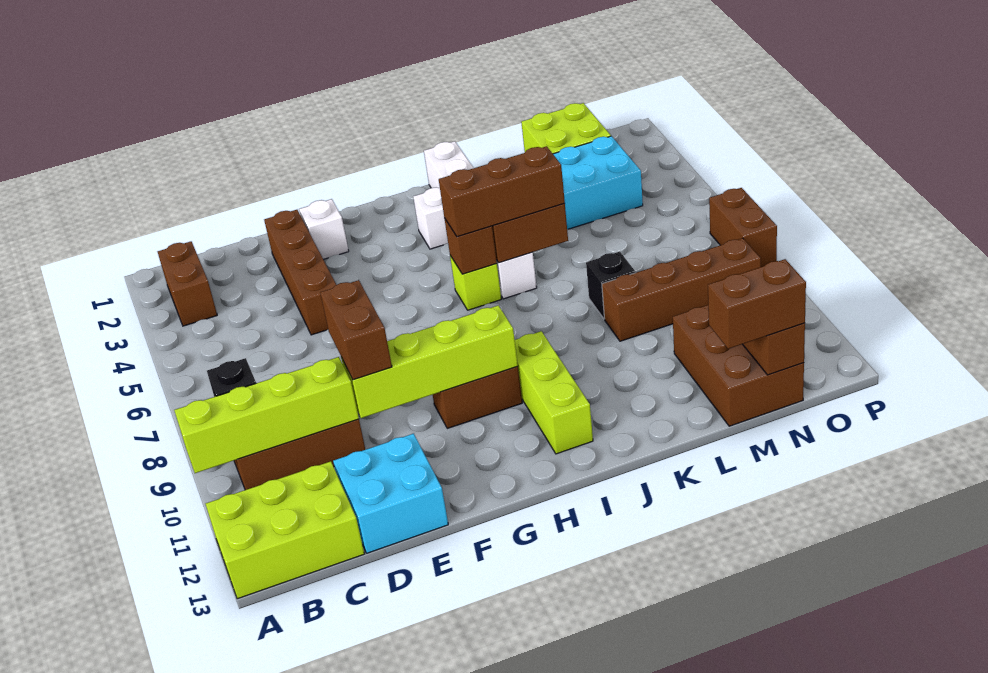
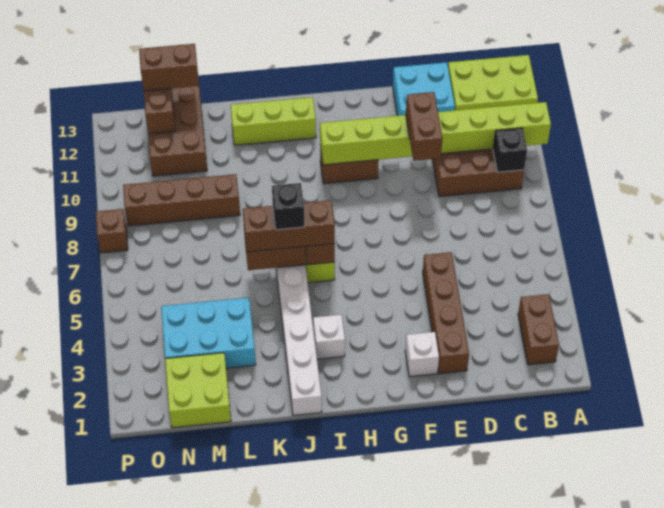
lime brick I10:I12 level 1 -> lime brick I12:K12 level 1
black brick L8 level 1 -> black brick J6 level 4
brown brick P7:P8 level 1 -> brown brick P8 level 1

